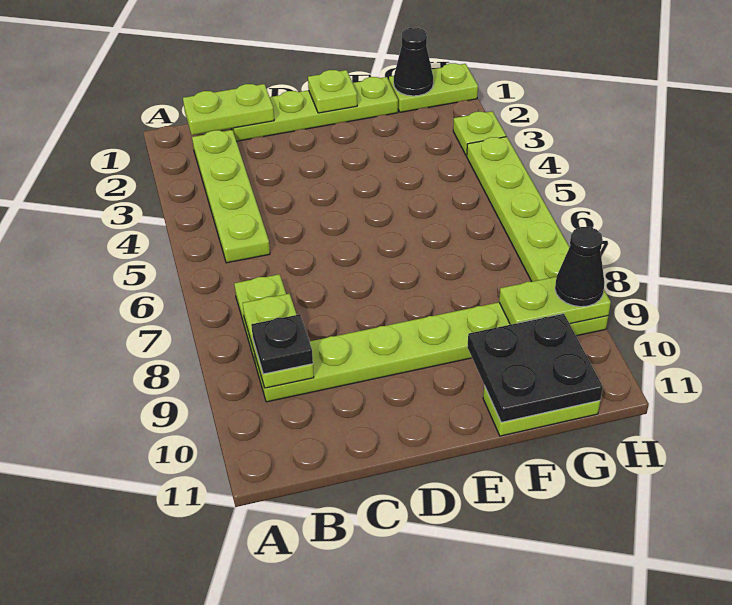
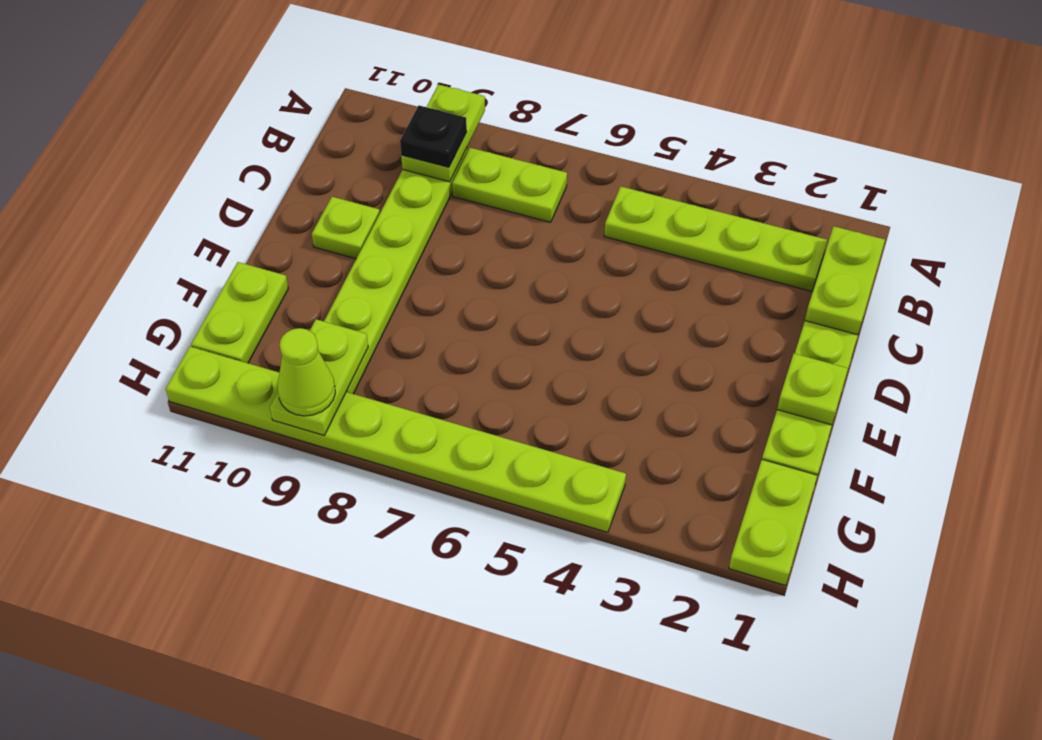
lime plate B8:B9 level 2 -> lime plate A9:B9 level 2
black plate F10:G11 level 2 -> none
black cone G1 level 2 -> none
lime plate H3 level 1 -> lime plate D10 level 1
lime plate H4:H9 level 1 -> lime plate H4:H11 level 1
black cone H9 level 3 -> lime cone H9 level 3

